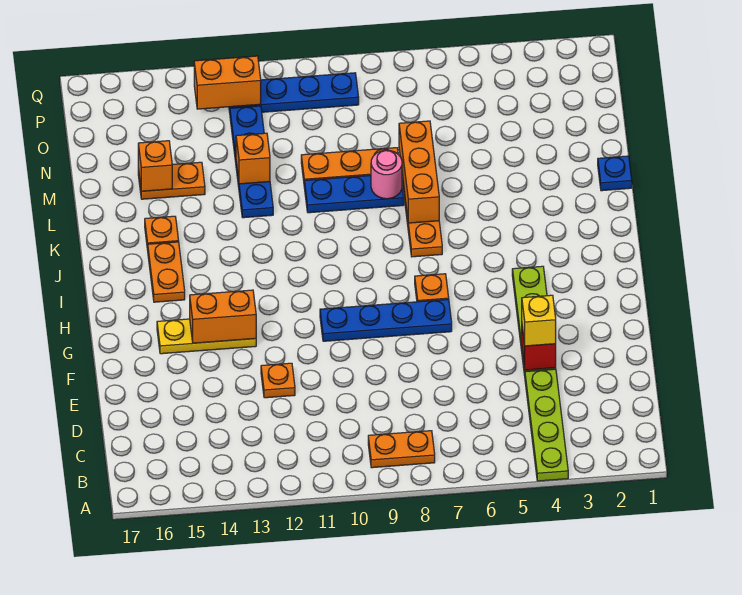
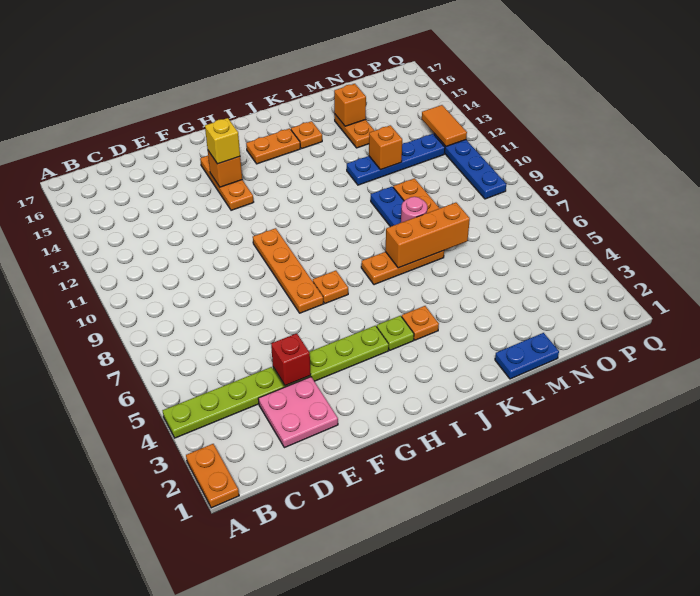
orange plate B8:B9 level 1 -> orange plate A1:A2 level 1
none -> pink plate D2:E3 level 1
yellow brick E4 level 3 -> yellow brick G14 level 3
orange plate E12 level 1 -> orange plate J4 level 1
blue plate G7:G10 level 1 -> orange plate G7:G10 level 1
yellow plate G13:G15 level 1 -> orange plate G13:G15 level 1
orange brick G13:G14 level 2 -> orange brick G14 level 2
none -> lime plate I4 level 1
blue plate L1 level 1 -> blue plate L1:M1 level 1
orange brick P12:P13 level 2 -> orange tile P12:P13 level 2

